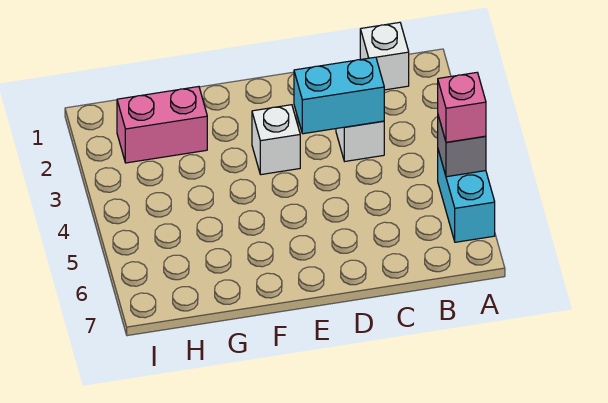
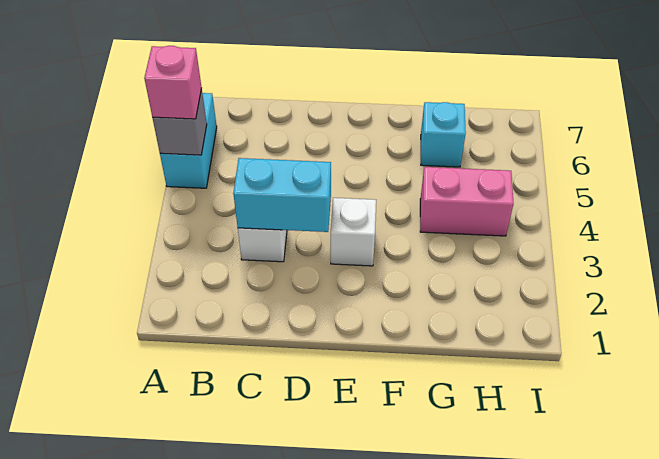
white brick B1 level 1 -> none
pink brick G2:H2 level 1 -> pink brick G4:H4 level 1
none -> cyan brick G6 level 1

